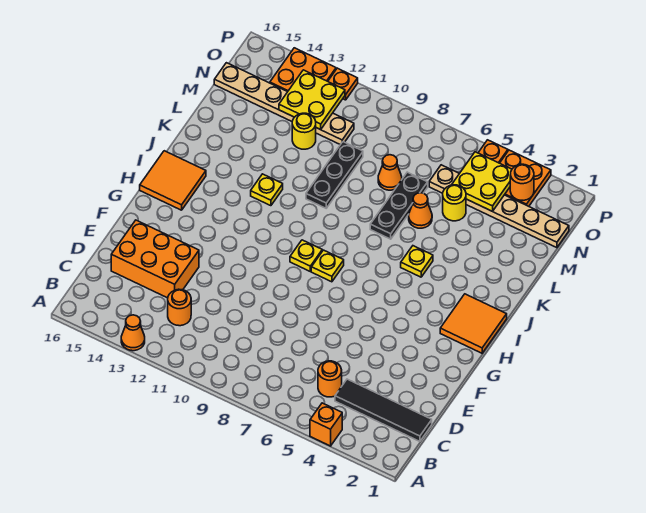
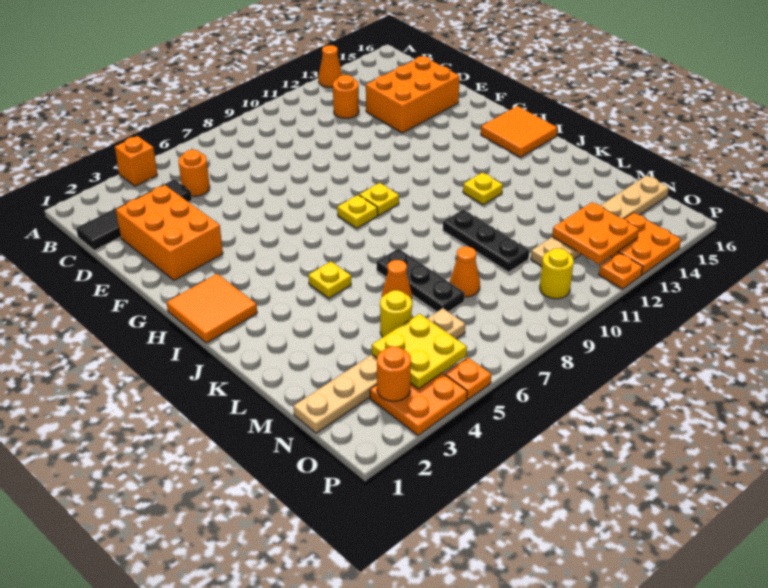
none -> orange brick D2:F3 level 1
yellow round brick M12 level 1 -> yellow round brick O10 level 1
yellow plate N12:O13 level 2 -> orange plate N12:O13 level 2

